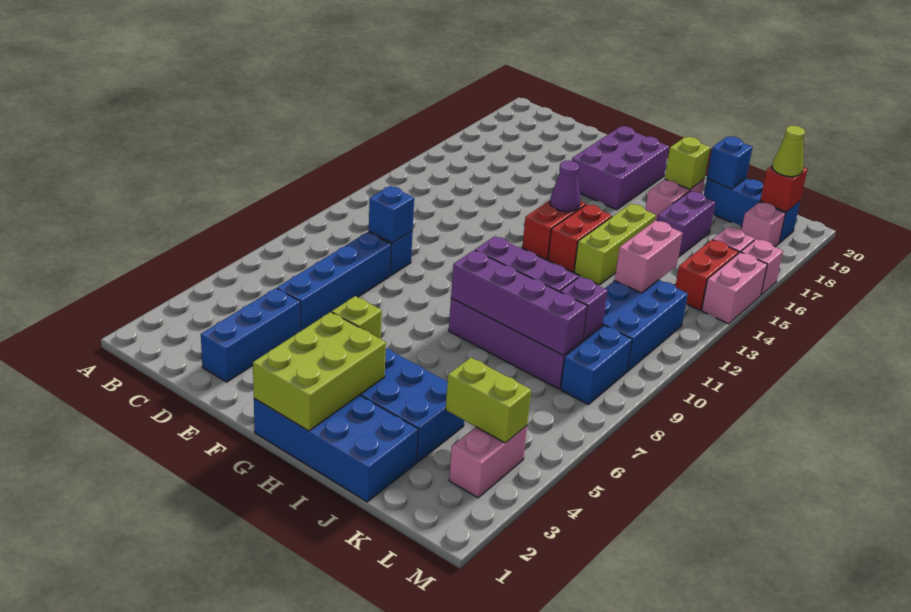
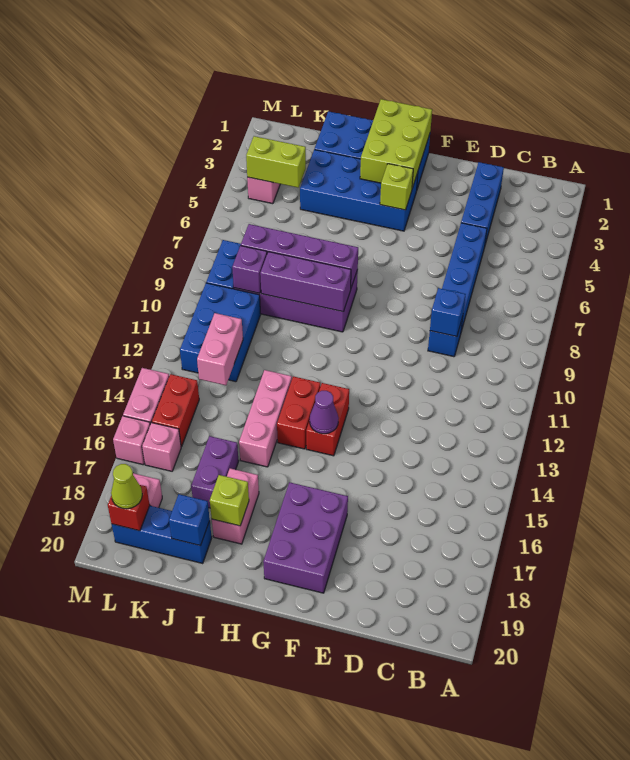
lime brick I13:I15 level 1 -> pink brick I13:I15 level 1

